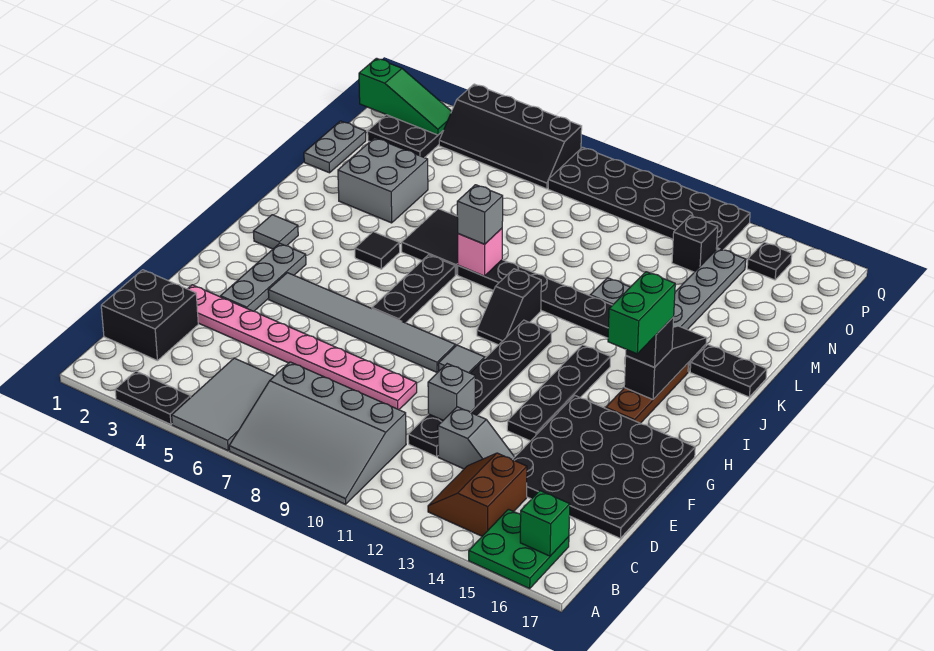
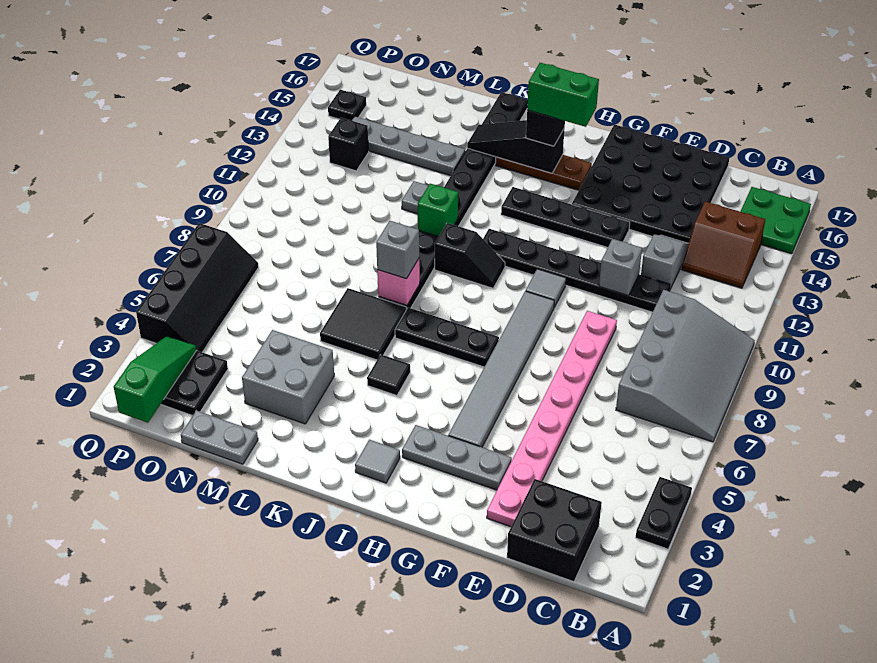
grey tile A5:C6 level 1 -> none
green brick B16 level 2 -> green brick K11 level 2
black plate P8:Q13 level 1 -> none

